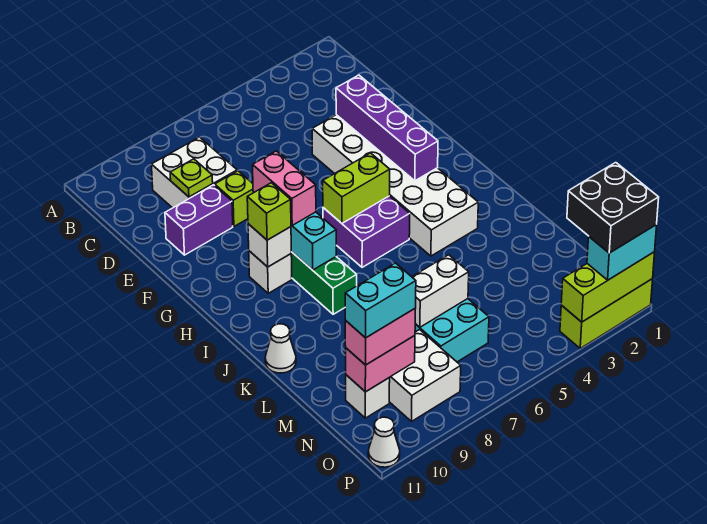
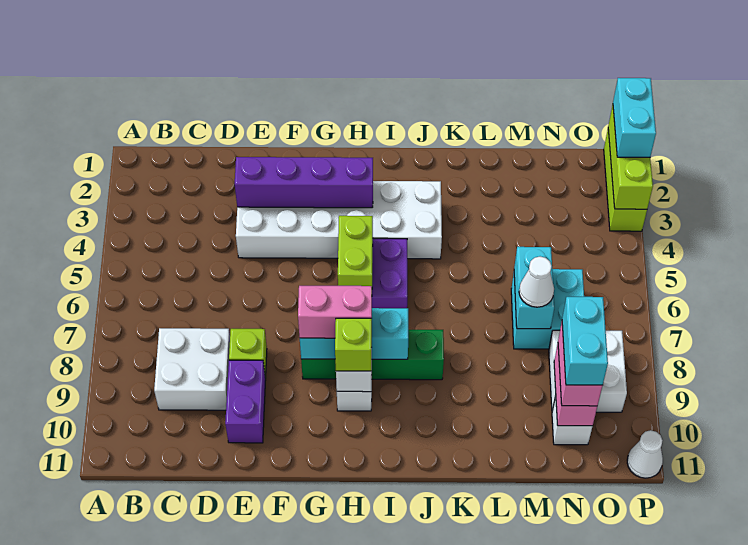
lime plate D9 level 2 -> none
white cone K11 level 1 -> white cone M7 level 3
white brick M6:M7 level 2 -> cyan brick M6:M7 level 2
black brick O1:P2 level 4 -> none

